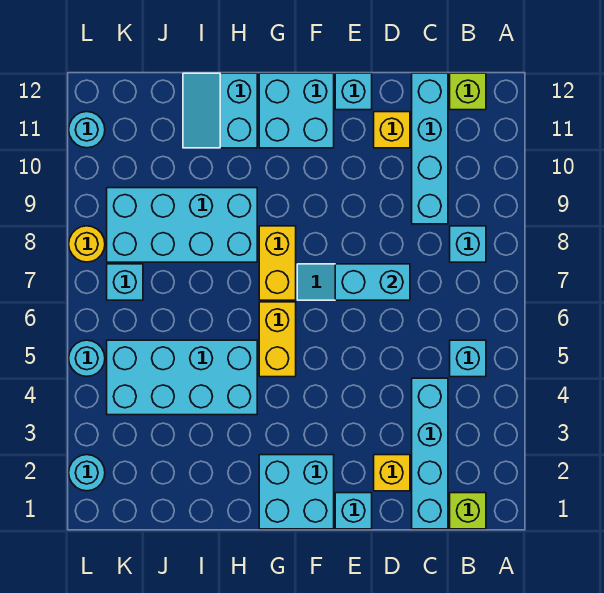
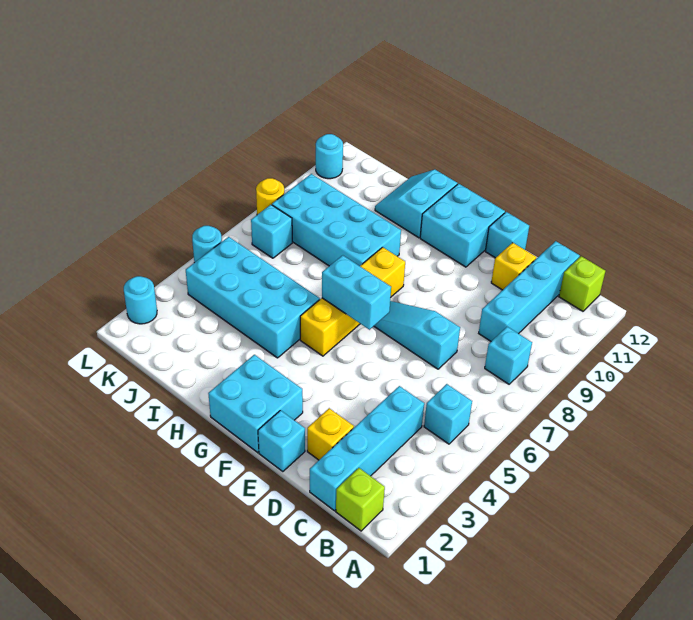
cyan brick D7:E7 level 2 -> cyan brick F6:G6 level 2

